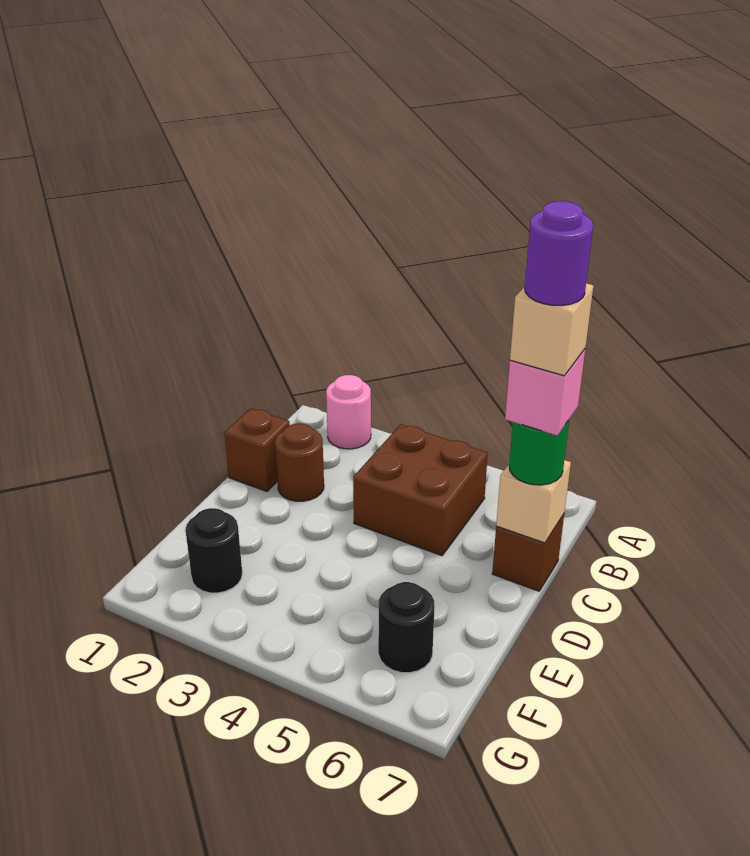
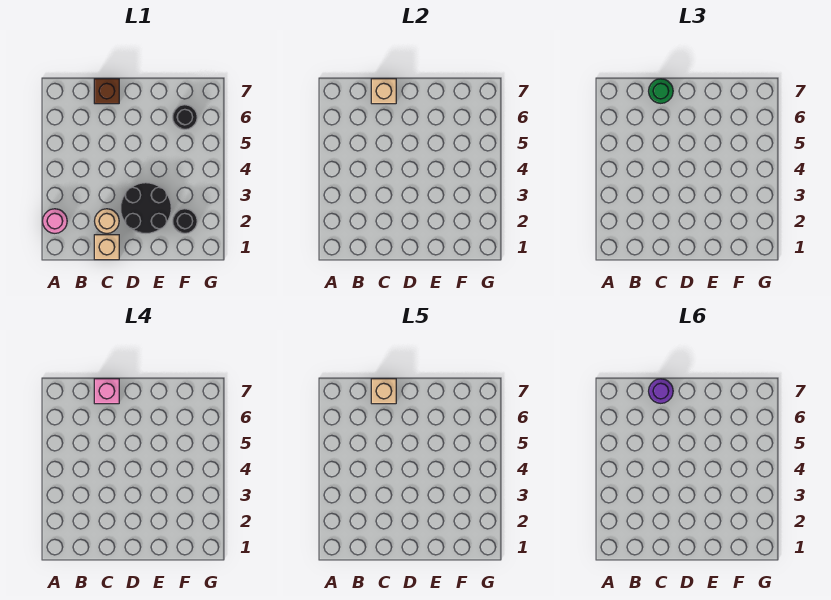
brown brick B4:C5 level 1 -> none
brown brick C1 level 1 -> tan brick C1 level 1
brown round brick C2 level 1 -> tan round brick C2 level 1
none -> black round brick D2:E3 level 1

